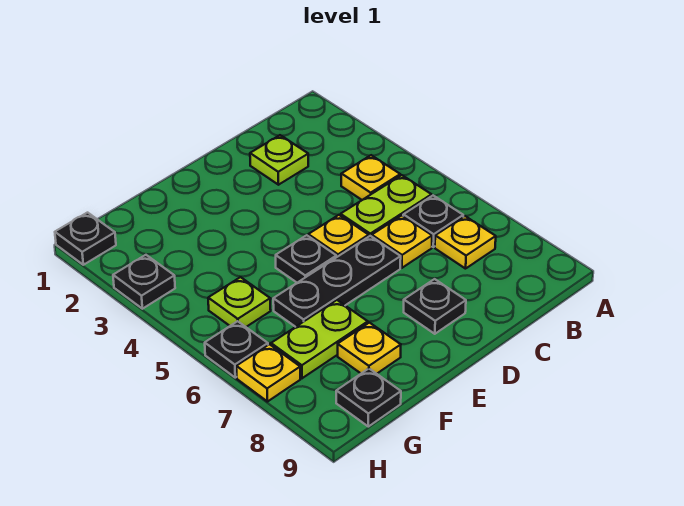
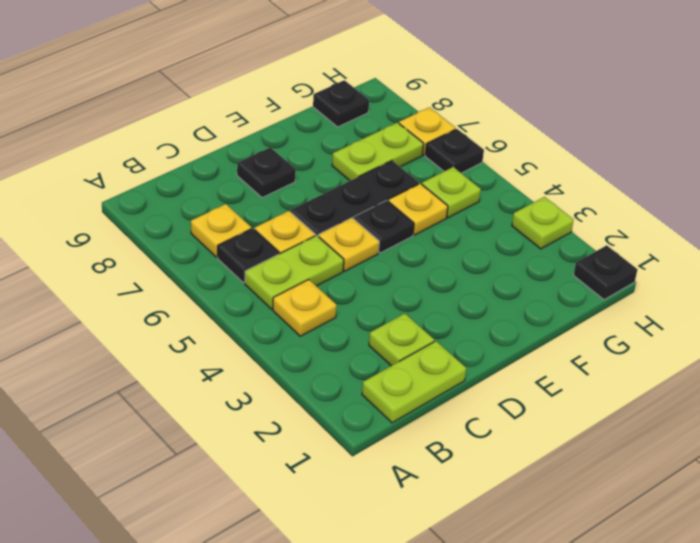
none -> lime plate B1:C1 level 1
yellow plate F8 level 1 -> yellow plate F5 level 1
black plate H3 level 1 -> lime plate H3 level 1

